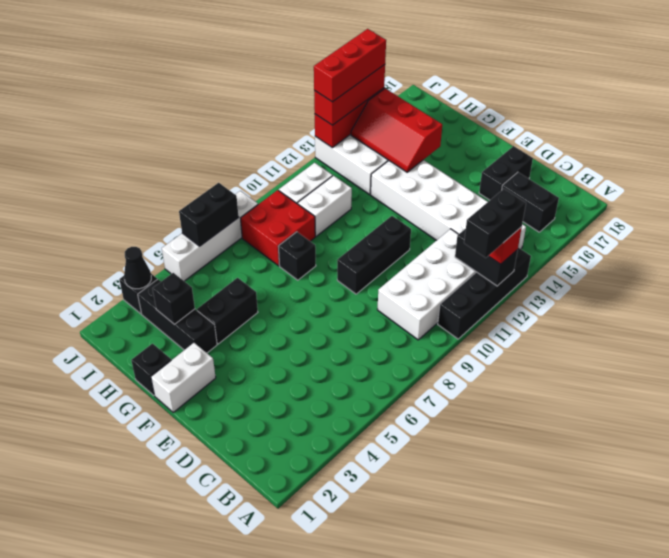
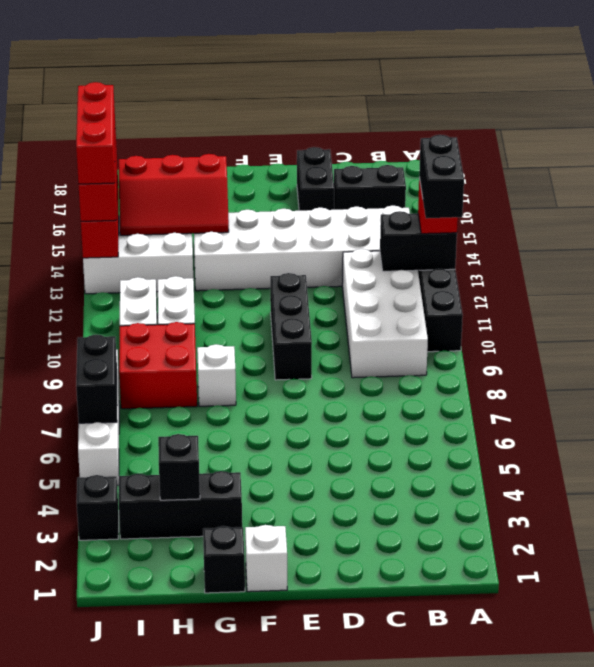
white brick F1:F2 level 1 -> white brick F1 level 1
black brick G4:G5 level 1 -> none
black brick G8 level 1 -> white brick G8 level 1
black cone J3 level 2 -> none

